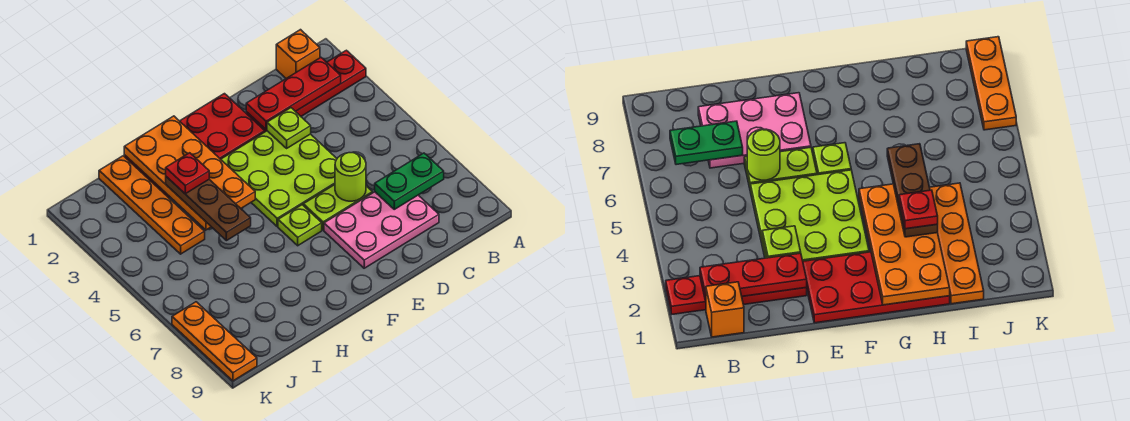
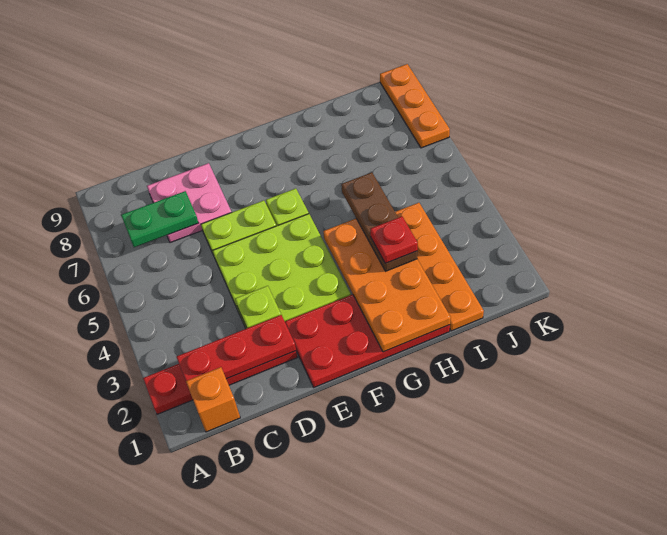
pink plate C7:E8 level 1 -> pink plate C7:D8 level 1
lime round brick D6 level 2 -> none

